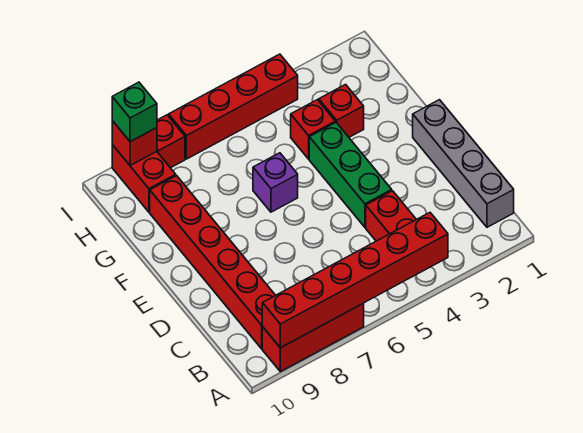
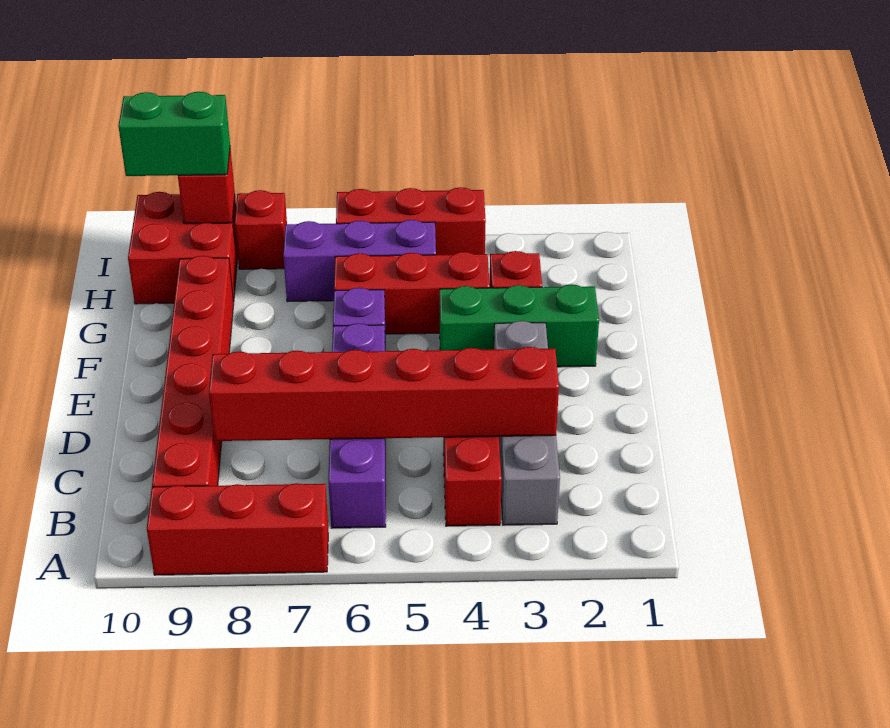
red brick A4:A9 level 2 -> red brick C3:C8 level 2
grey brick B1:E1 level 1 -> grey brick B3:E3 level 1
none -> purple brick B6:E6 level 1
green brick D4:F4 level 1 -> green brick F2:F4 level 1
red brick G4 level 1 -> red brick G4:G6 level 1
none -> purple brick H5:H7 level 1
red brick H9:I9 level 1 -> red brick H9:I10 level 1
red brick I4:I7 level 1 -> red brick I4:I6 level 1
green brick I9 level 3 -> green brick I9:I10 level 3

